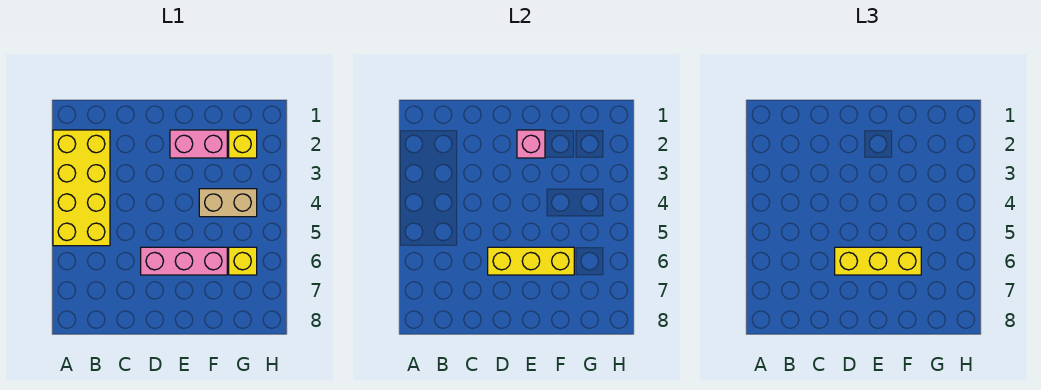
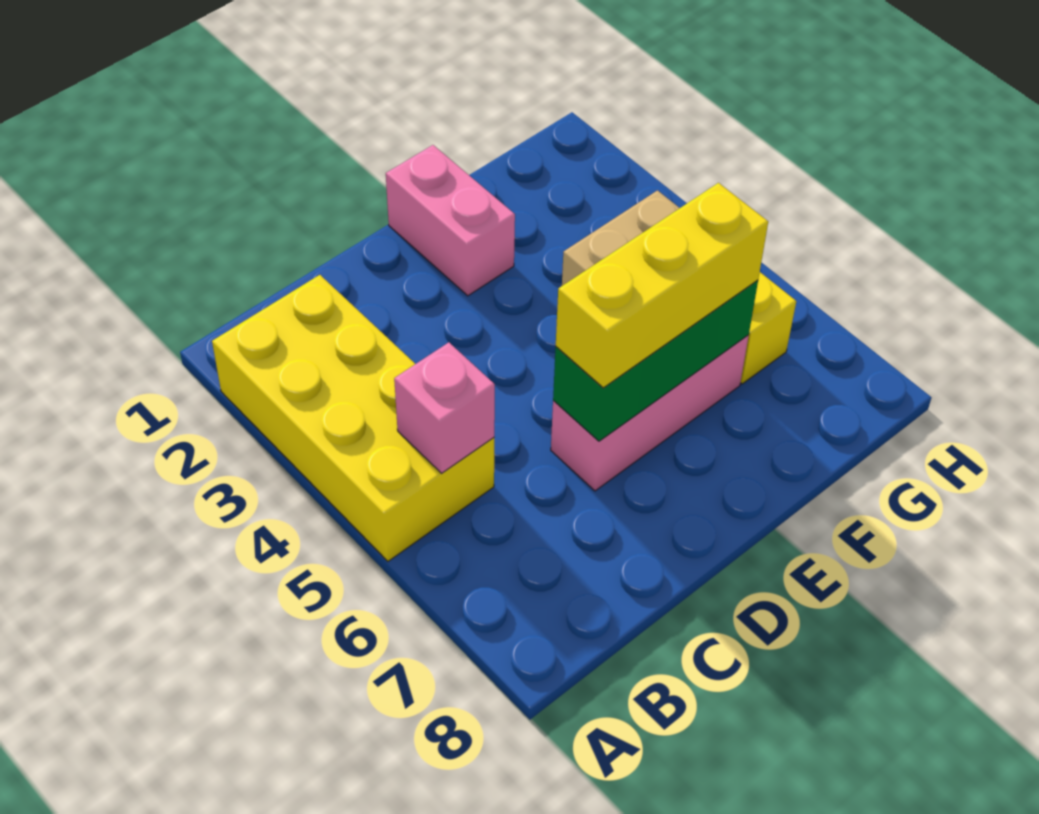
yellow brick D6:F6 level 2 -> green brick D6:F6 level 2
pink brick E2:F2 level 1 -> pink brick E1:E2 level 1
pink brick E2 level 2 -> pink brick B5 level 2
yellow brick G2 level 1 -> none

